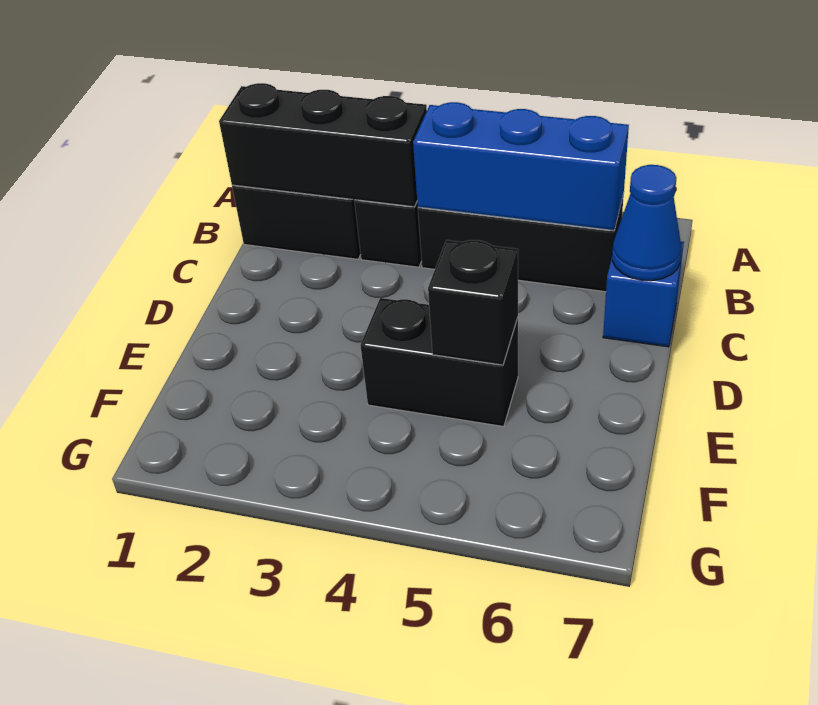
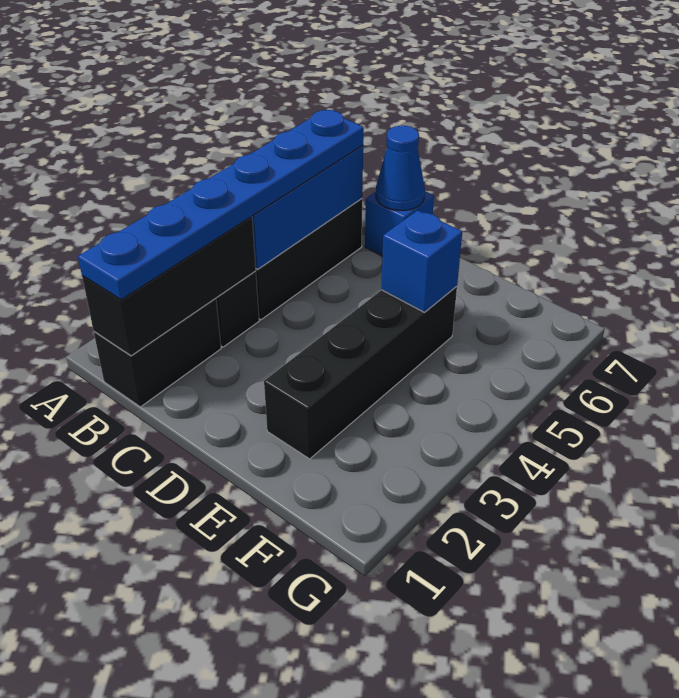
none -> blue plate B1:B6 level 3
black brick E4:E5 level 1 -> black brick E2:E5 level 1
black brick E5 level 2 -> blue brick E5 level 2

